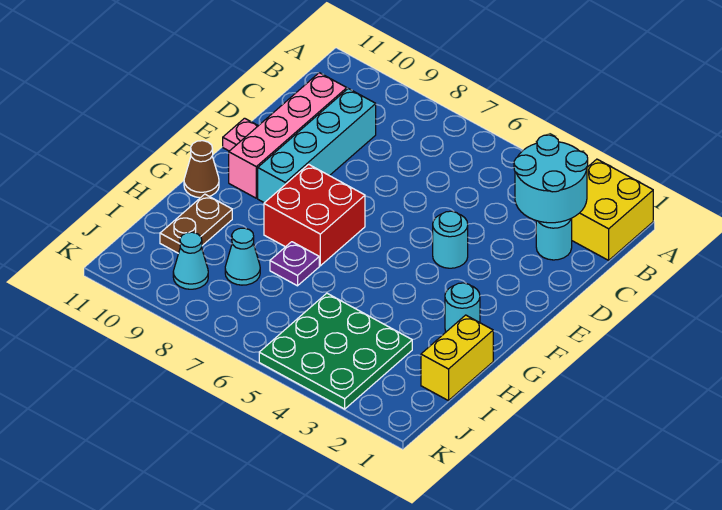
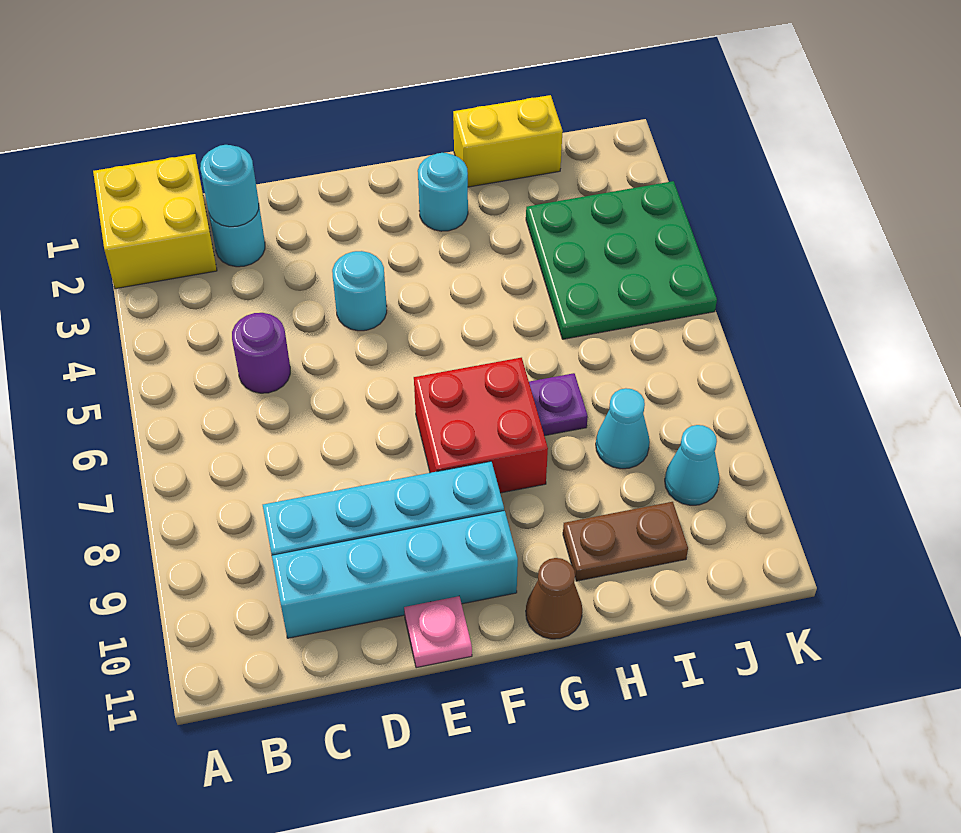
cyan round brick B2:C3 level 2 -> cyan round brick C2 level 2
none -> purple round brick C5 level 1
pink brick C10:F10 level 1 -> cyan brick C10:F10 level 1

